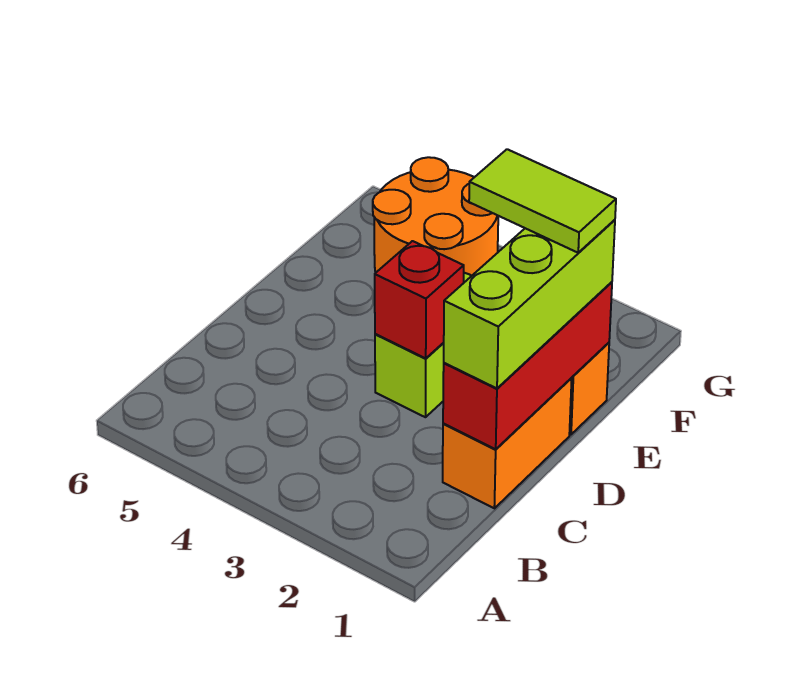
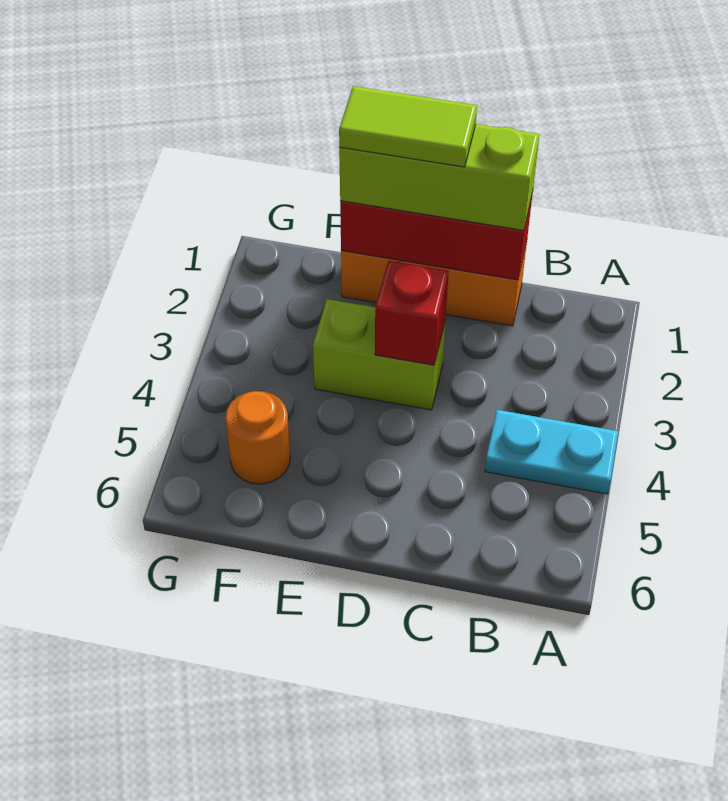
none -> cyan plate A4:B4 level 1
lime tile E1:E2 level 4 -> lime tile D1:E1 level 4
orange round brick F4:G5 level 1 -> orange round brick F5 level 1

